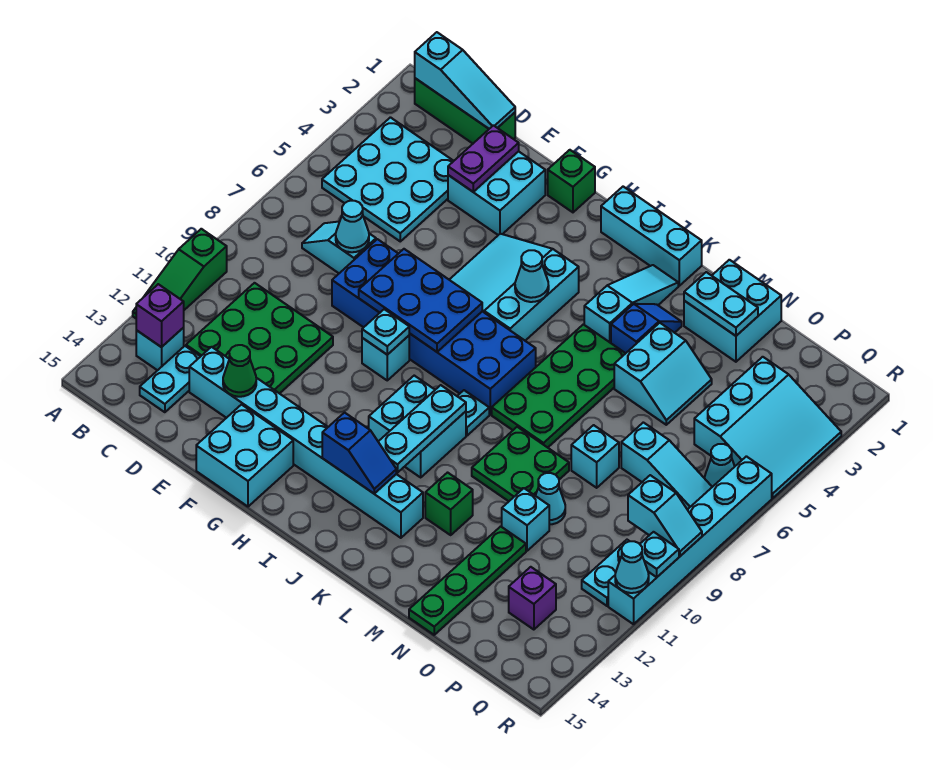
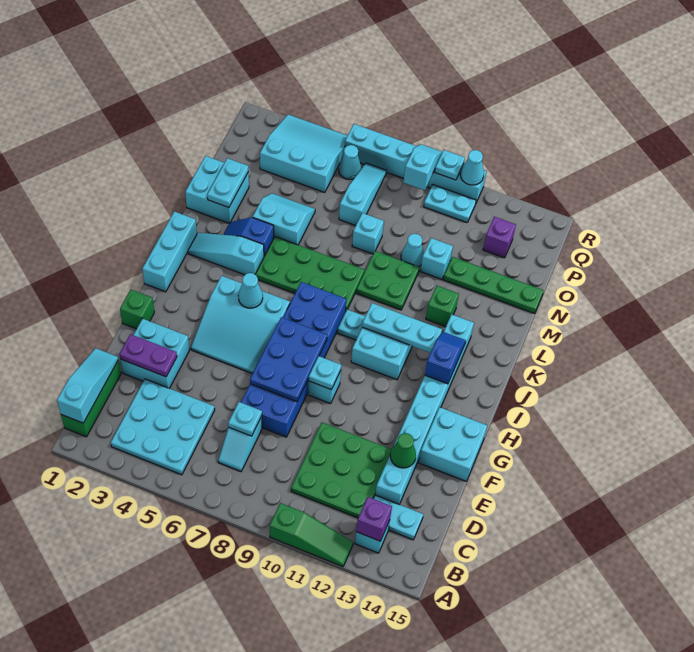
cyan cone D7 level 2 -> cyan plate D7 level 2

